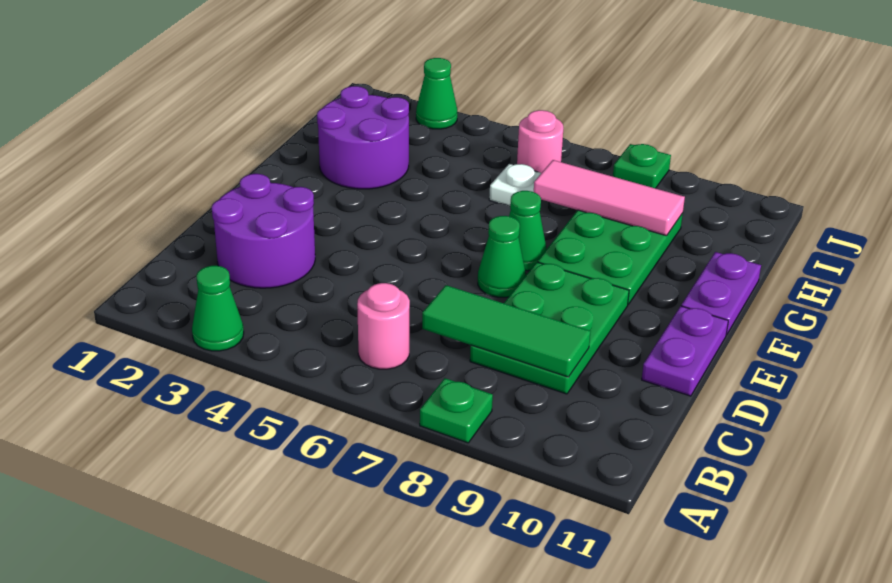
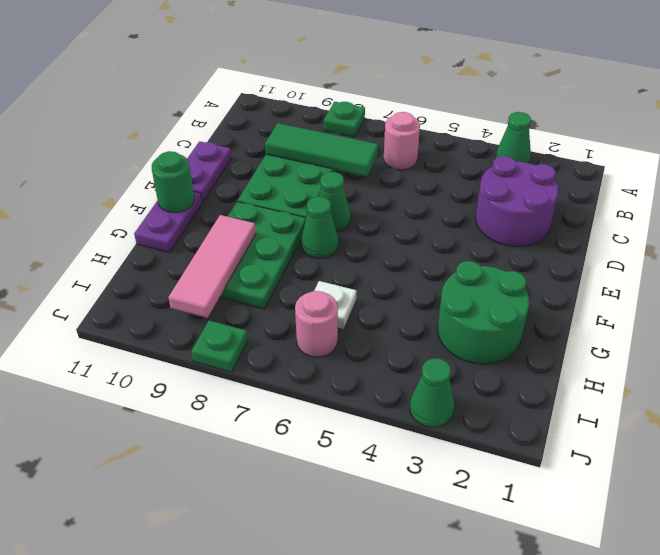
none -> green round brick F11 level 2
purple round brick G2:H3 level 1 -> green round brick G2:H3 level 1
pink tile H7:H9 level 2 -> pink tile G9:I9 level 2

